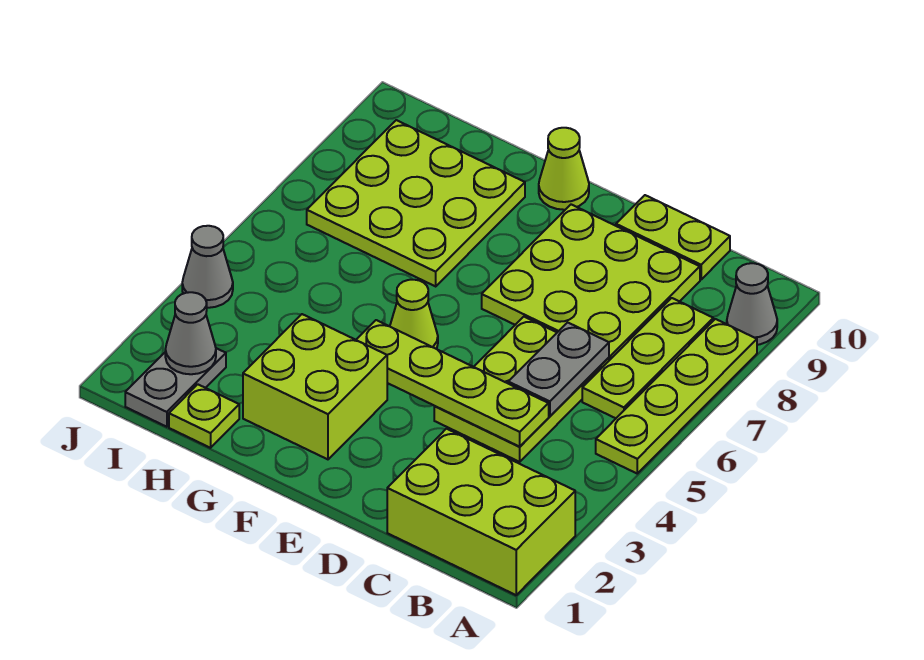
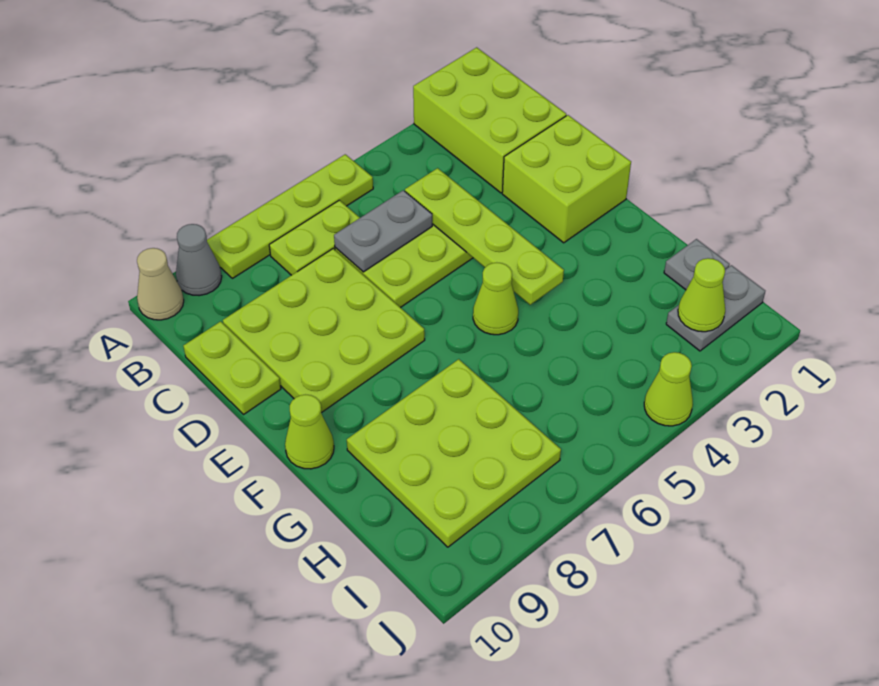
none -> tan cone A10 level 1
lime plate B6:B8 level 1 -> lime plate B6:B7 level 1
lime brick F2:G3 level 1 -> lime brick D1:E2 level 1
lime plate H1 level 1 -> grey plate H1 level 1
grey cone I2 level 2 -> lime cone I2 level 2
grey cone J4 level 1 -> lime cone J4 level 1

